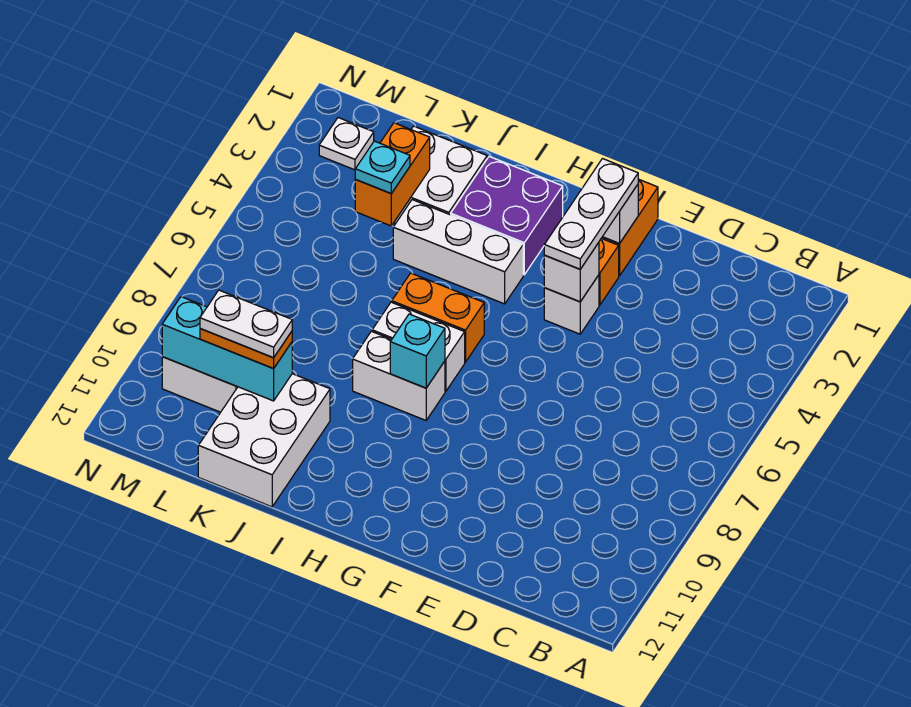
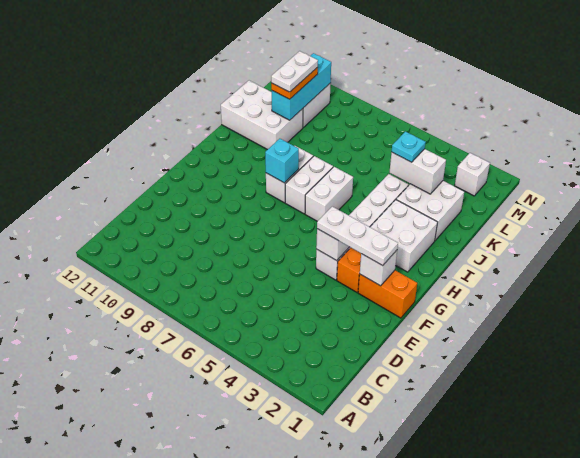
purple brick H2:I3 level 1 -> white brick H2:I3 level 1
orange brick H6:I6 level 1 -> white brick H6:I6 level 1
orange brick K3:K4 level 2 -> white brick K3:K4 level 2
white plate M2 level 1 -> white brick M2 level 1

